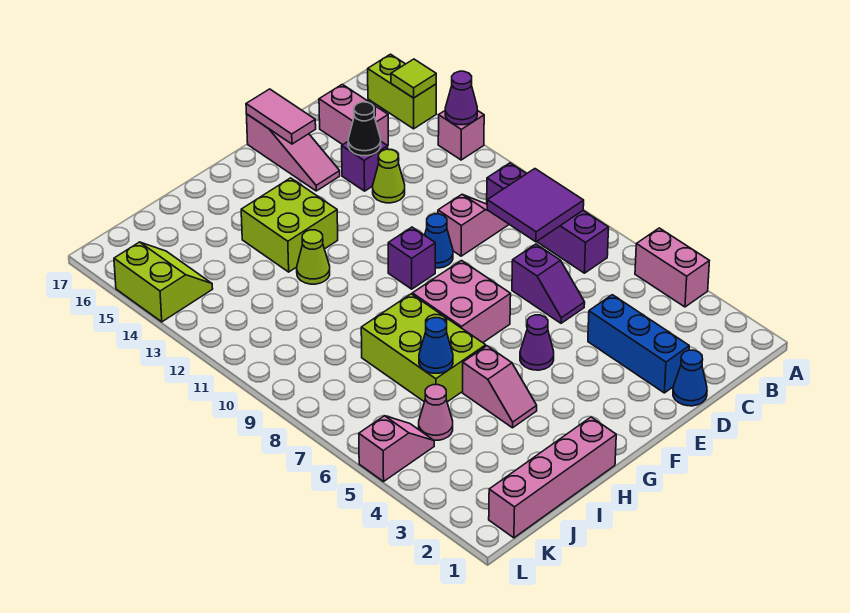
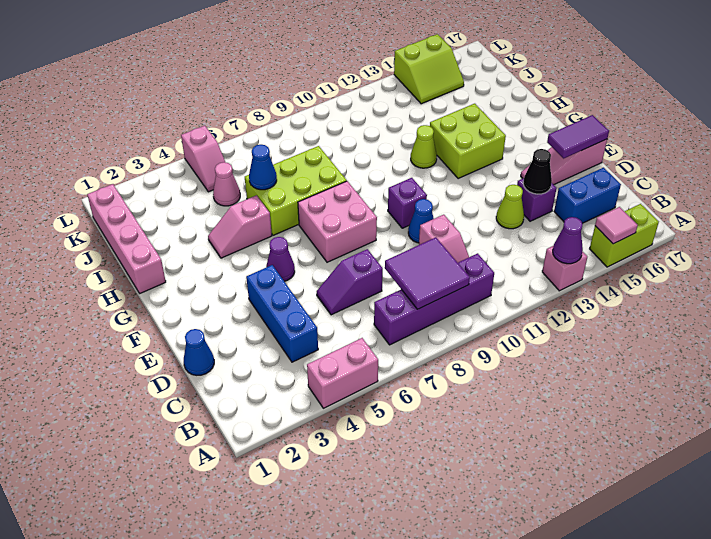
lime tile A15 level 2 -> pink tile A15 level 2
pink brick C15:C16 level 1 -> blue brick C15:C16 level 1
blue brick D2:D4 level 1 -> blue brick C4:E4 level 1
pink tile E16:E17 level 2 -> purple tile E16:E17 level 2

